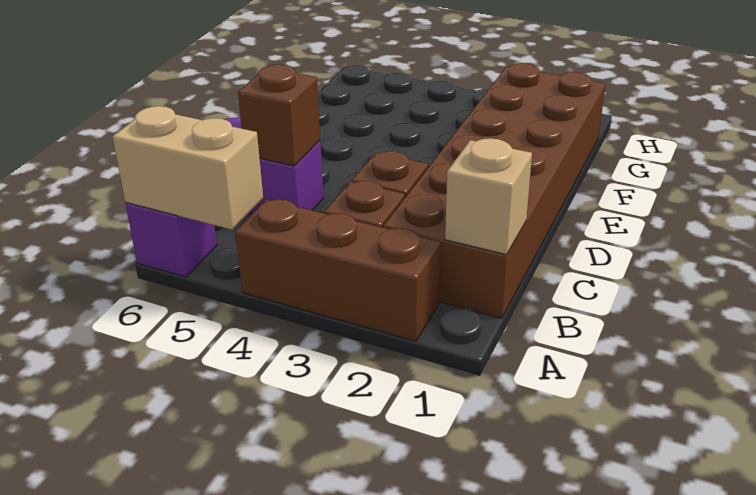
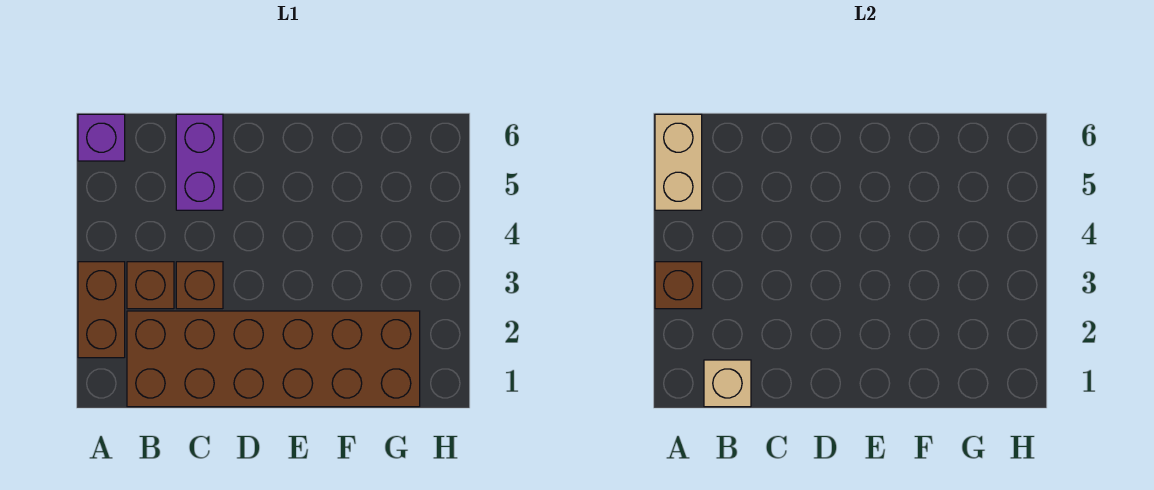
brown brick A2:A4 level 1 -> brown brick A2:A3 level 1
brown brick C5 level 2 -> brown brick A3 level 2

